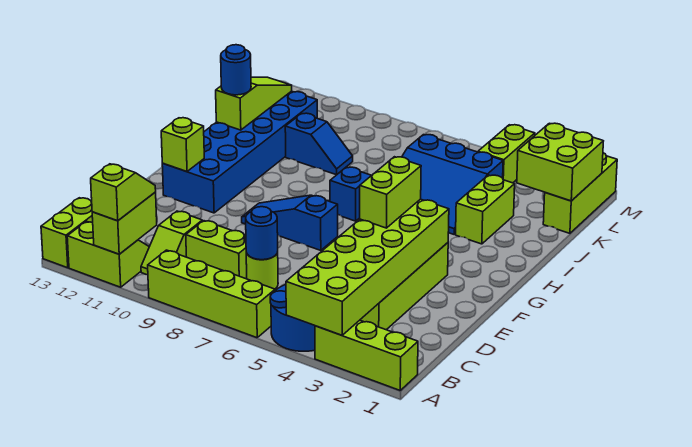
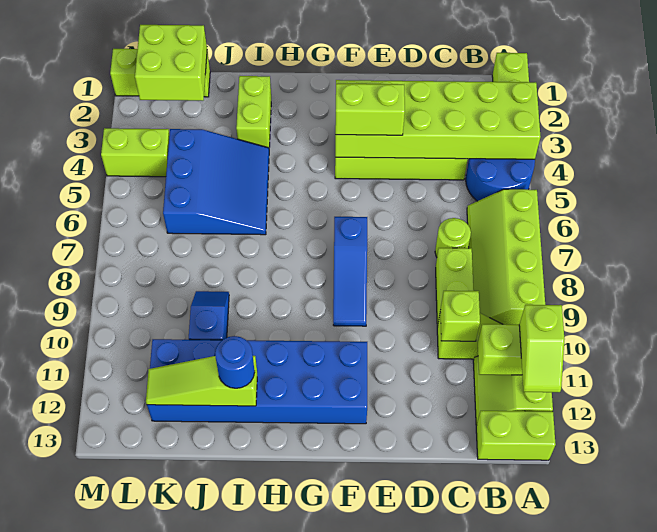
lime slope A11:B11 level 3 top A -> lime slope A11:A12 level 3 top 11
blue round brick C7 level 2 -> none
lime brick F12 level 2 -> lime brick C10 level 2
blue brick H7 level 1 -> none
lime brick I3:J3 level 1 -> lime brick I2:I3 level 1

